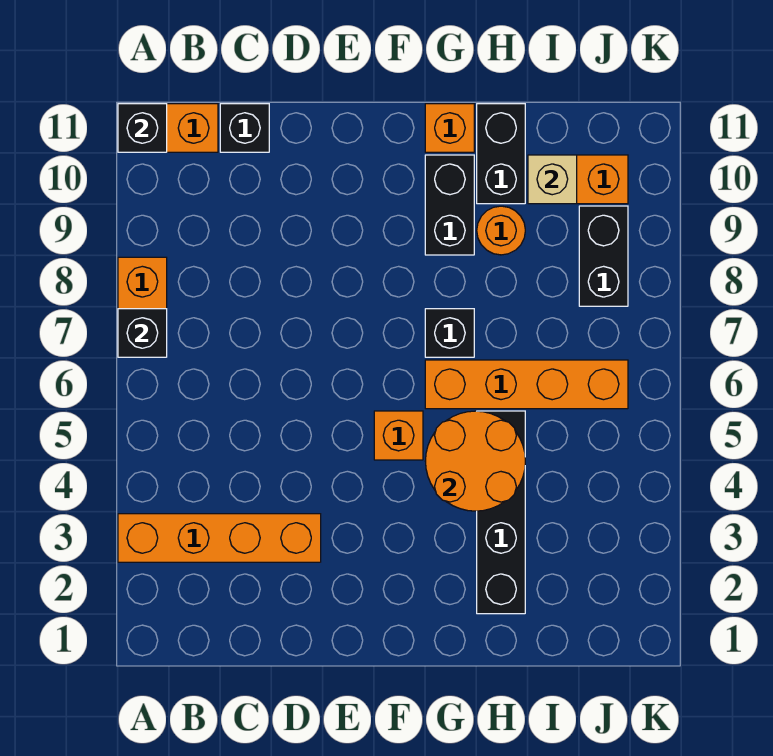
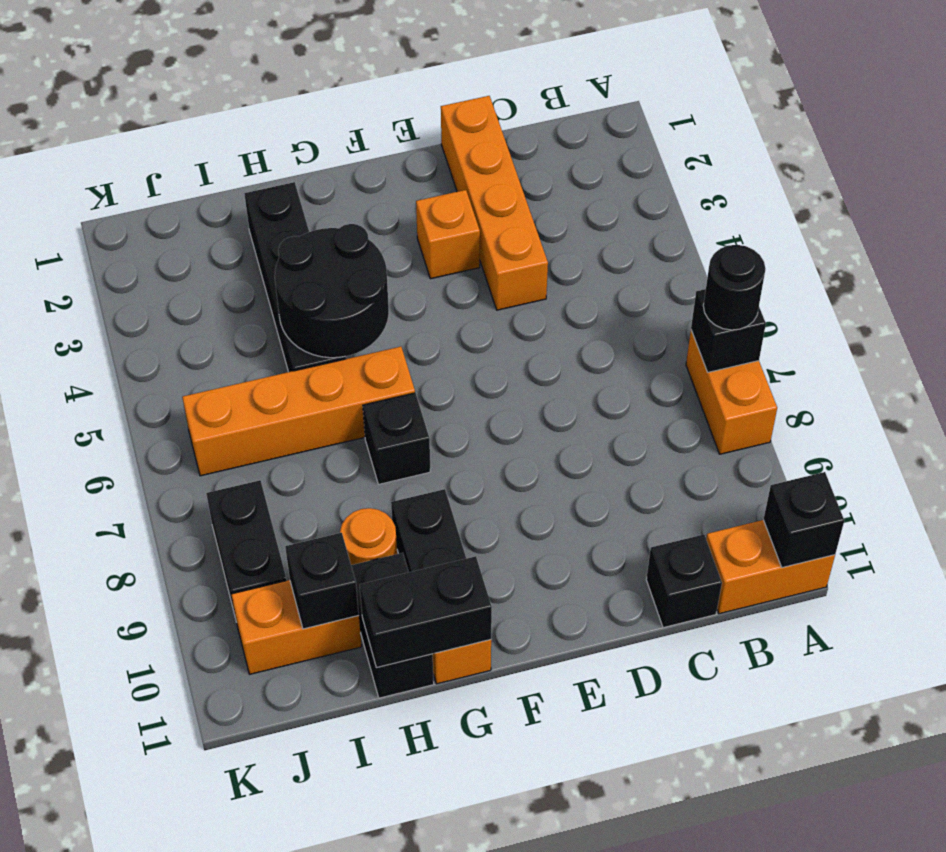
orange brick A3:D3 level 1 -> orange brick D1:D4 level 1
none -> black round brick A7 level 3
orange brick F5 level 1 -> orange brick E3 level 1
orange round brick G4:H5 level 2 -> black round brick G4:H5 level 2
none -> black brick G11:H11 level 2
tan brick I10 level 2 -> black brick I10 level 2

